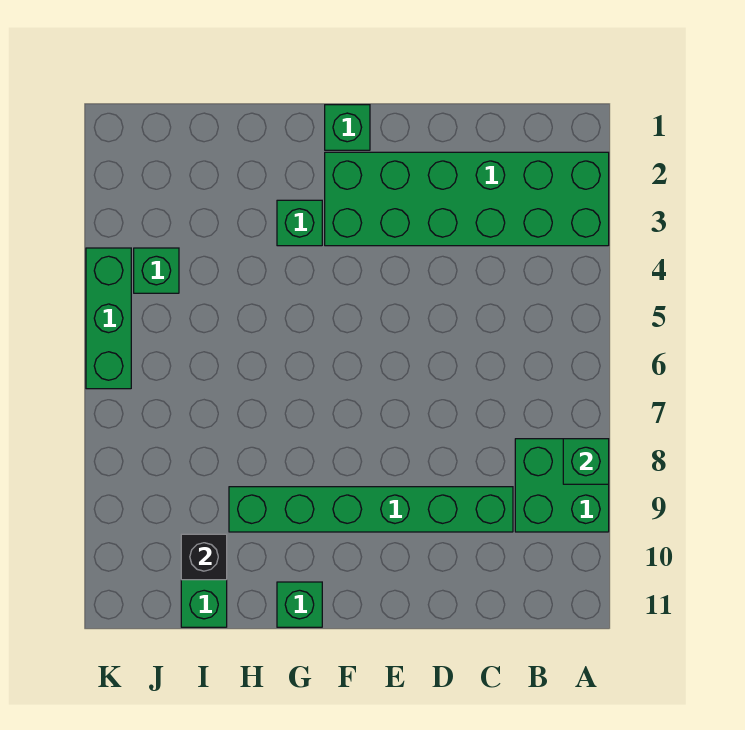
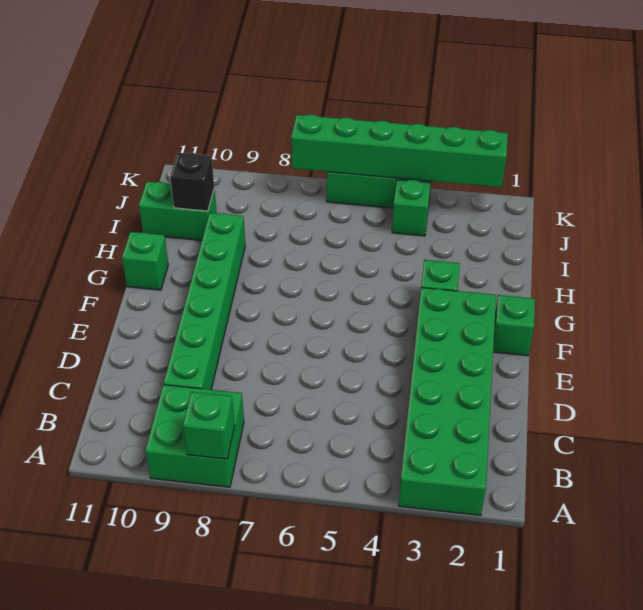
none -> green brick K2:K7 level 2

